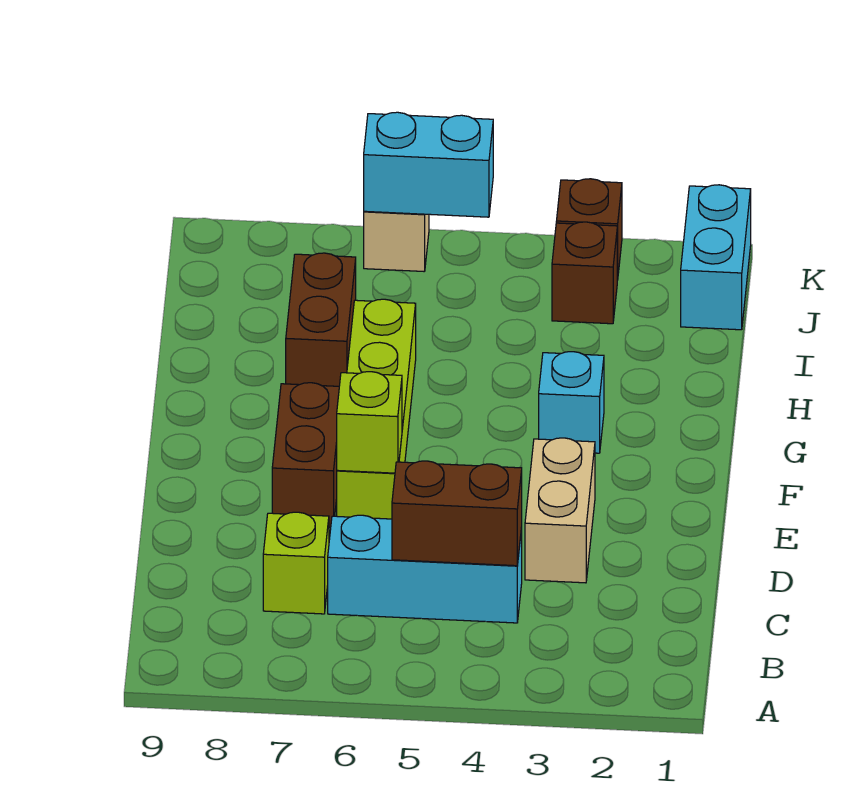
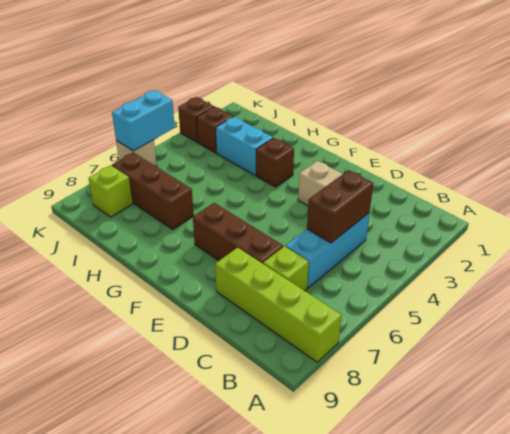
lime brick E6:H6 level 1 -> lime brick A8:D8 level 1
lime brick E6 level 2 -> lime brick J8 level 1
brown brick E7:F7 level 1 -> brown brick D7:F7 level 1
cyan brick G3 level 1 -> brown brick G3 level 1
brown brick H7:I7 level 1 -> brown brick H7:J7 level 1
cyan brick J1:K1 level 1 -> cyan brick H3:I3 level 1

